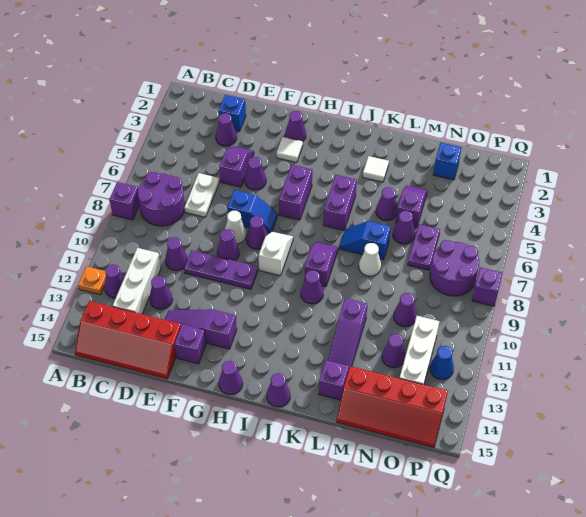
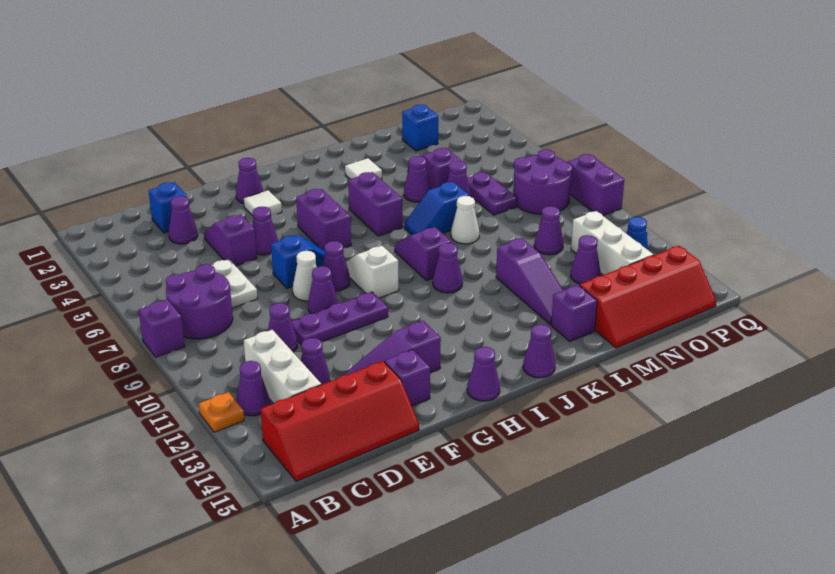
purple brick Q8 level 1 -> purple brick Q8:Q9 level 1

